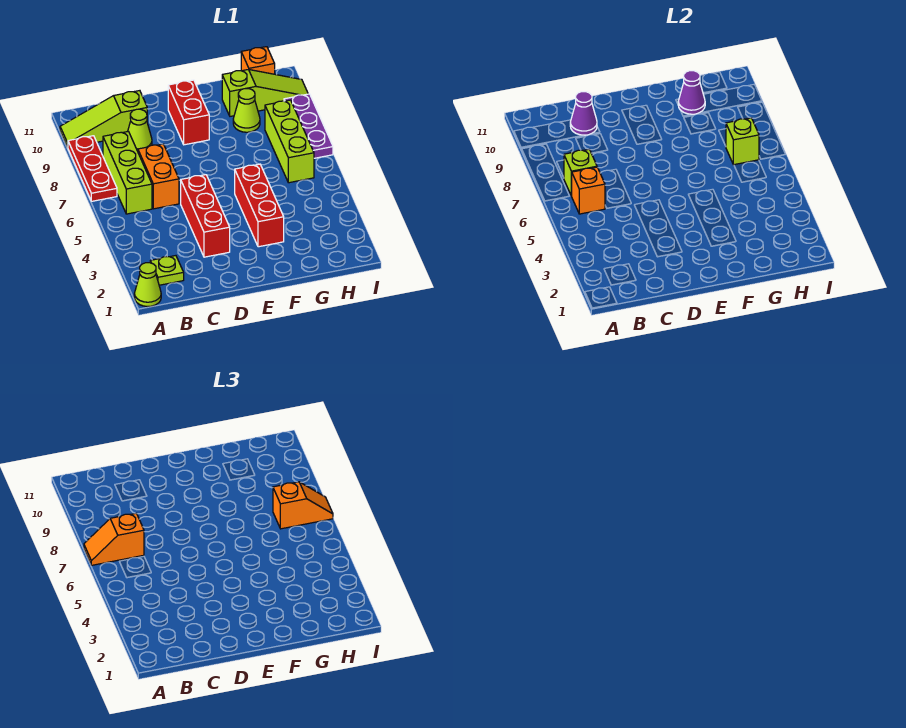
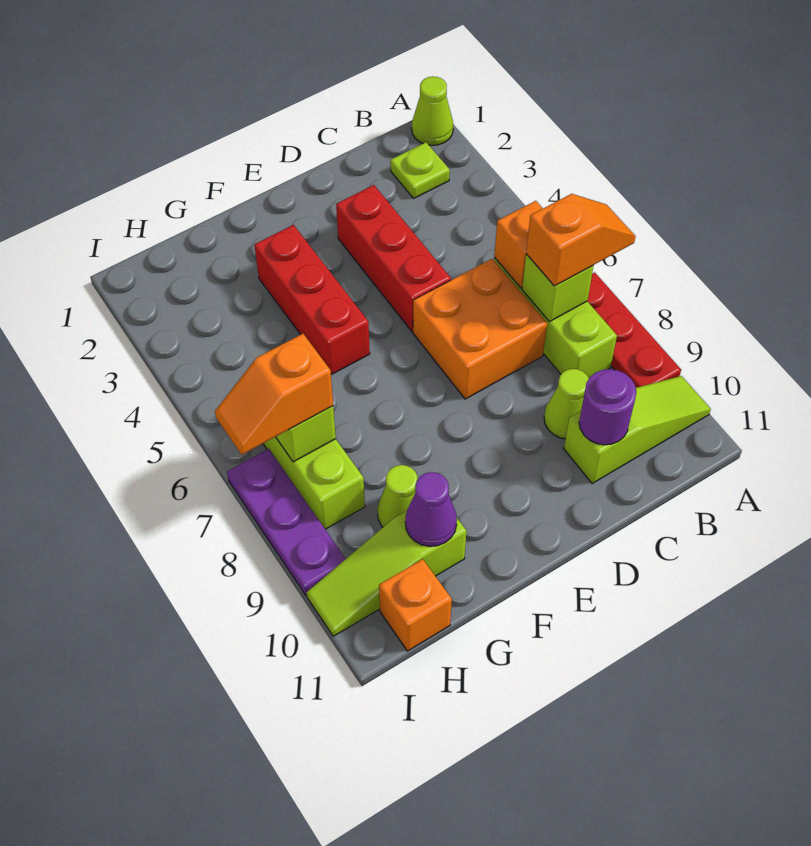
orange brick C6:C7 level 1 -> orange brick C6:D7 level 1
purple cone C10 level 2 -> purple round brick C10 level 2
red brick E9:E10 level 1 -> none

